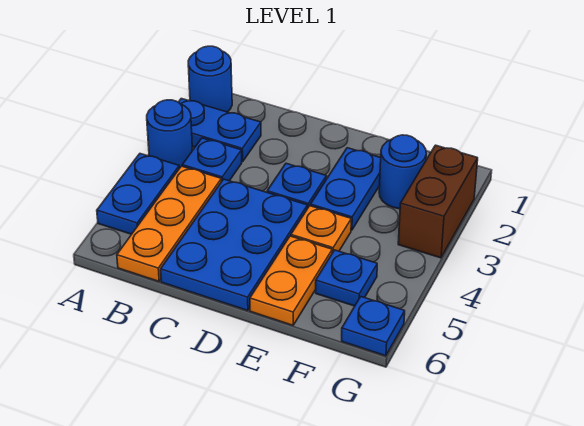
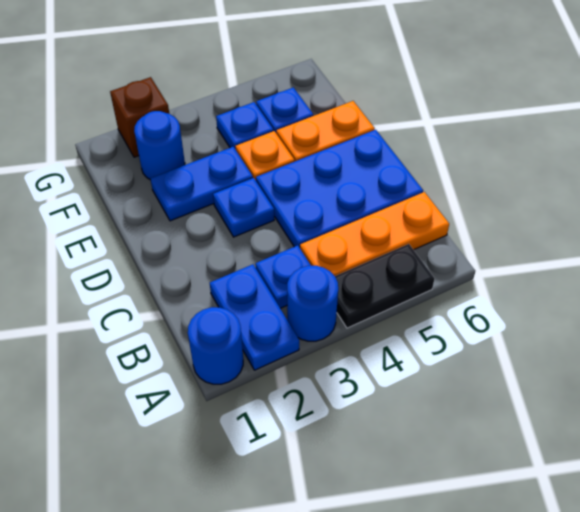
blue plate A4:A5 level 1 -> black plate A4:A5 level 1
brown brick G2:G3 level 1 -> brown brick G2 level 1
blue plate G6 level 1 -> blue plate F4 level 1

